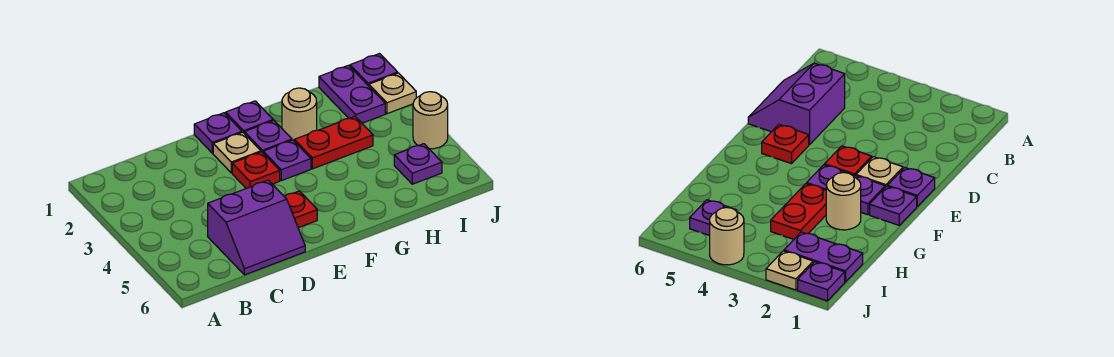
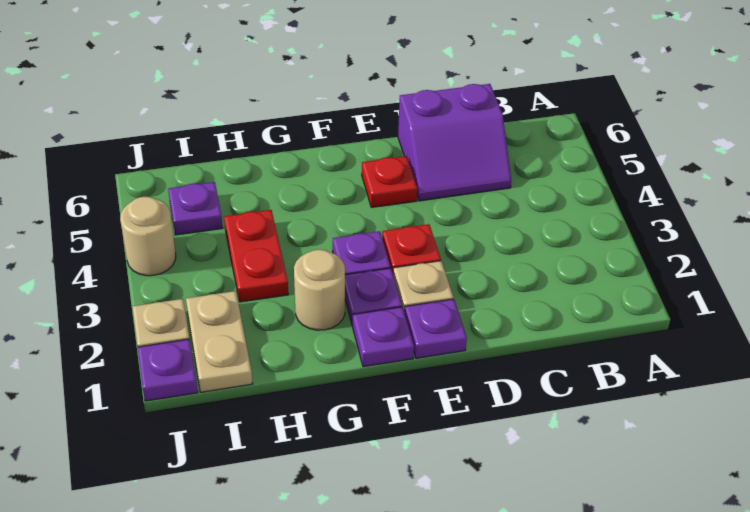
purple slope C5:D6 level 1 top 5 -> purple slope C5:D6 level 1 top 6
red plate G3:H3 level 1 -> red plate H3:H4 level 1
purple plate I1:I2 level 1 -> tan plate I1:I2 level 1

